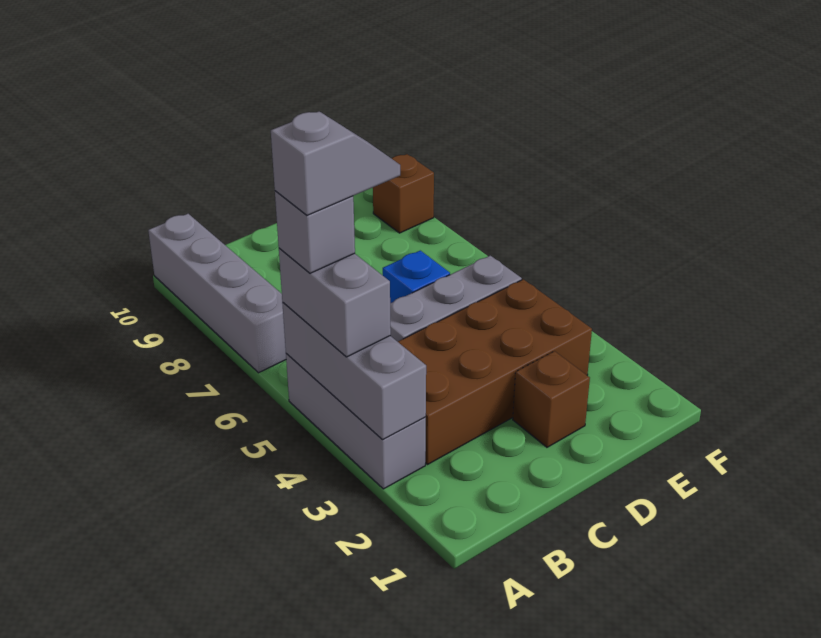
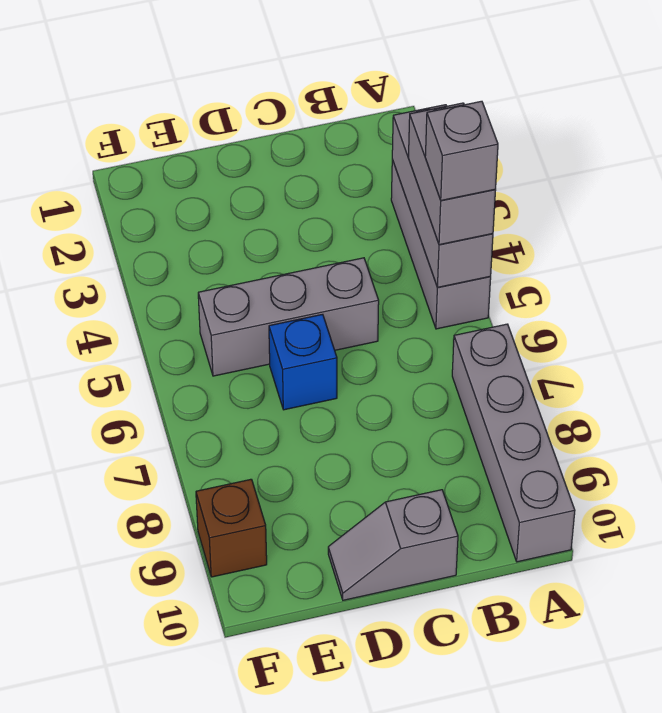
grey slope A5:B5 level 5 top A -> grey slope C10:D10 level 1 top C
brown brick B3:E4 level 1 -> none
brown brick D2 level 1 -> none

